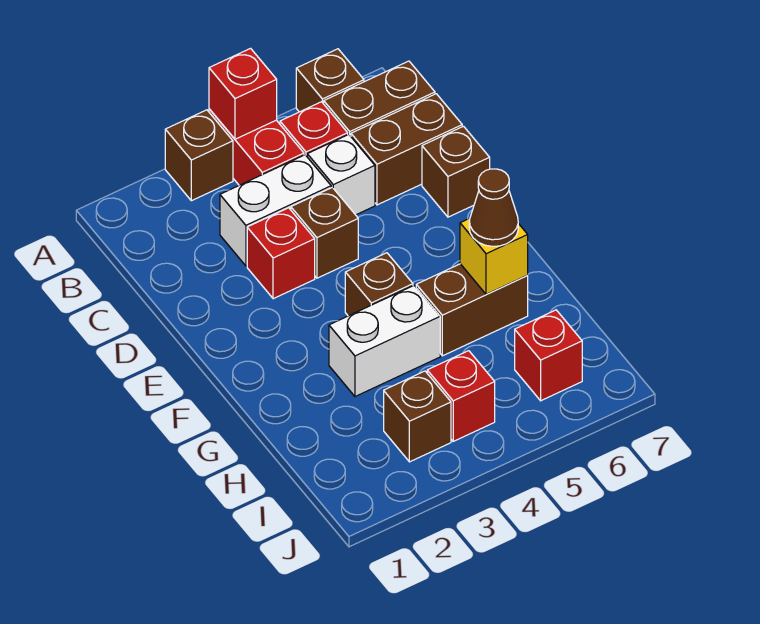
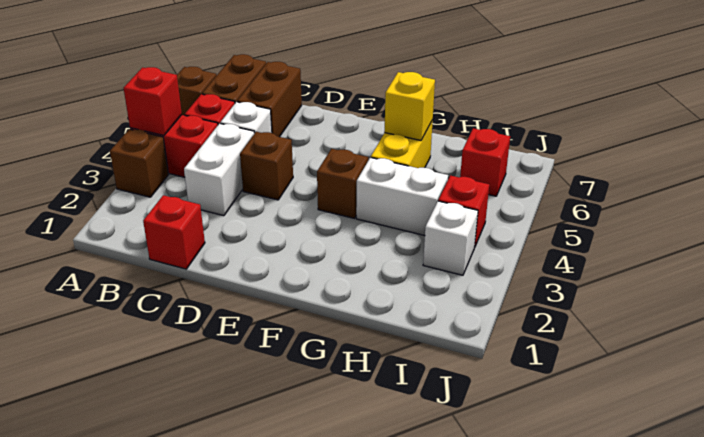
red brick D3 level 1 -> red brick C1 level 1
brown brick D7 level 1 -> none
white brick G3:G4 level 1 -> white brick G4:H4 level 1
brown brick G5:G6 level 1 -> yellow brick G5:G6 level 1
brown cone G6 level 3 -> none
brown brick I3 level 1 -> white brick I3 level 1

